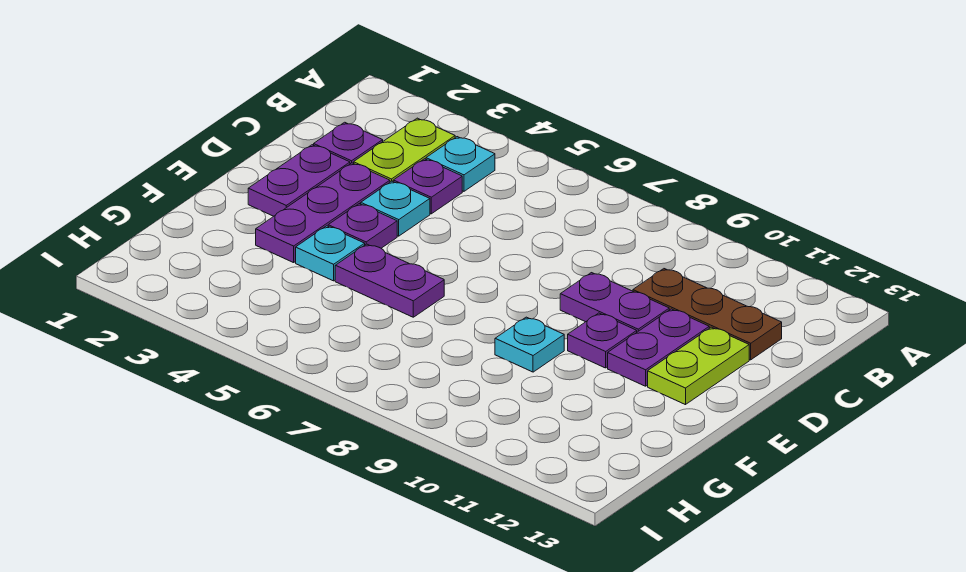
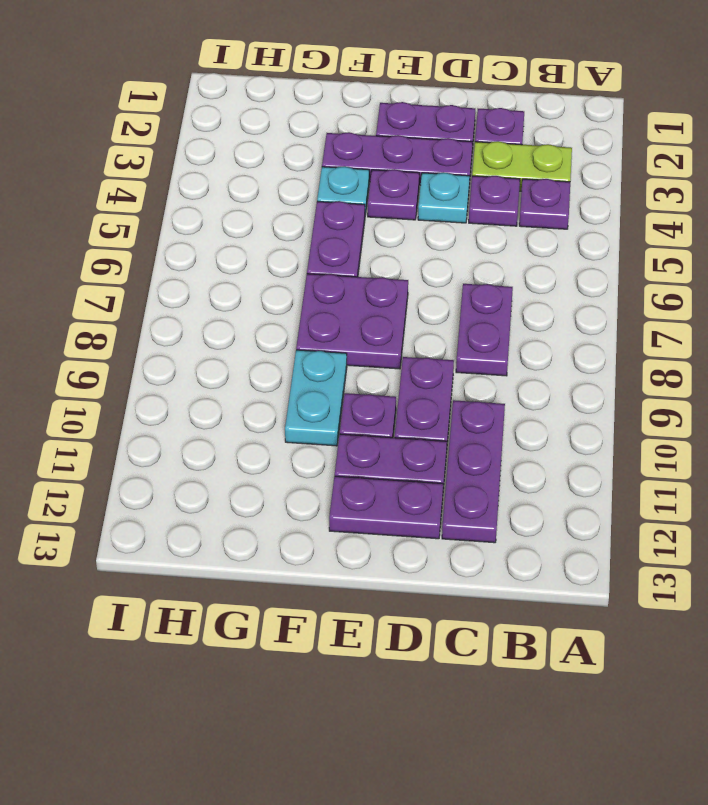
cyan plate B4 level 1 -> purple plate B4 level 1
none -> purple plate C7:C8 level 1
brown plate C10:C12 level 1 -> purple plate C10:C12 level 1
lime plate D12:E12 level 1 -> purple plate D12:E12 level 1
none -> purple plate E7:F8 level 1
cyan plate F9 level 1 -> cyan plate F9:F10 level 1

